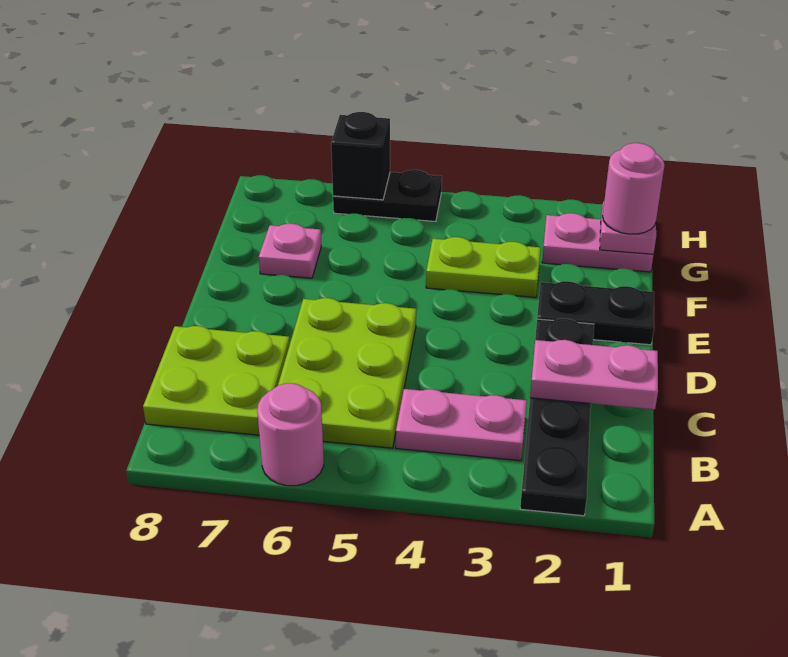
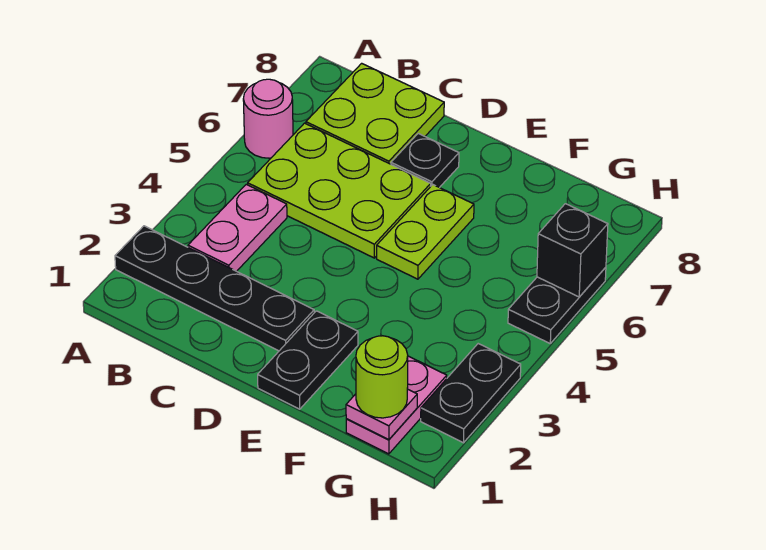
pink plate C1:C2 level 2 -> none
none -> black plate D7 level 1
lime plate F3:F4 level 1 -> lime plate E5:E6 level 1
pink plate F7 level 1 -> none
pink round brick G1 level 3 -> lime round brick G1 level 3
none -> black plate H2:H3 level 1

